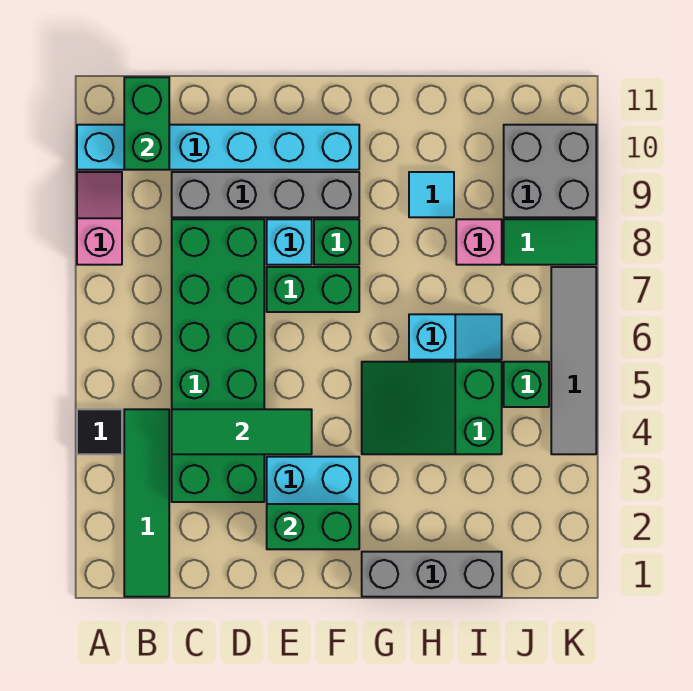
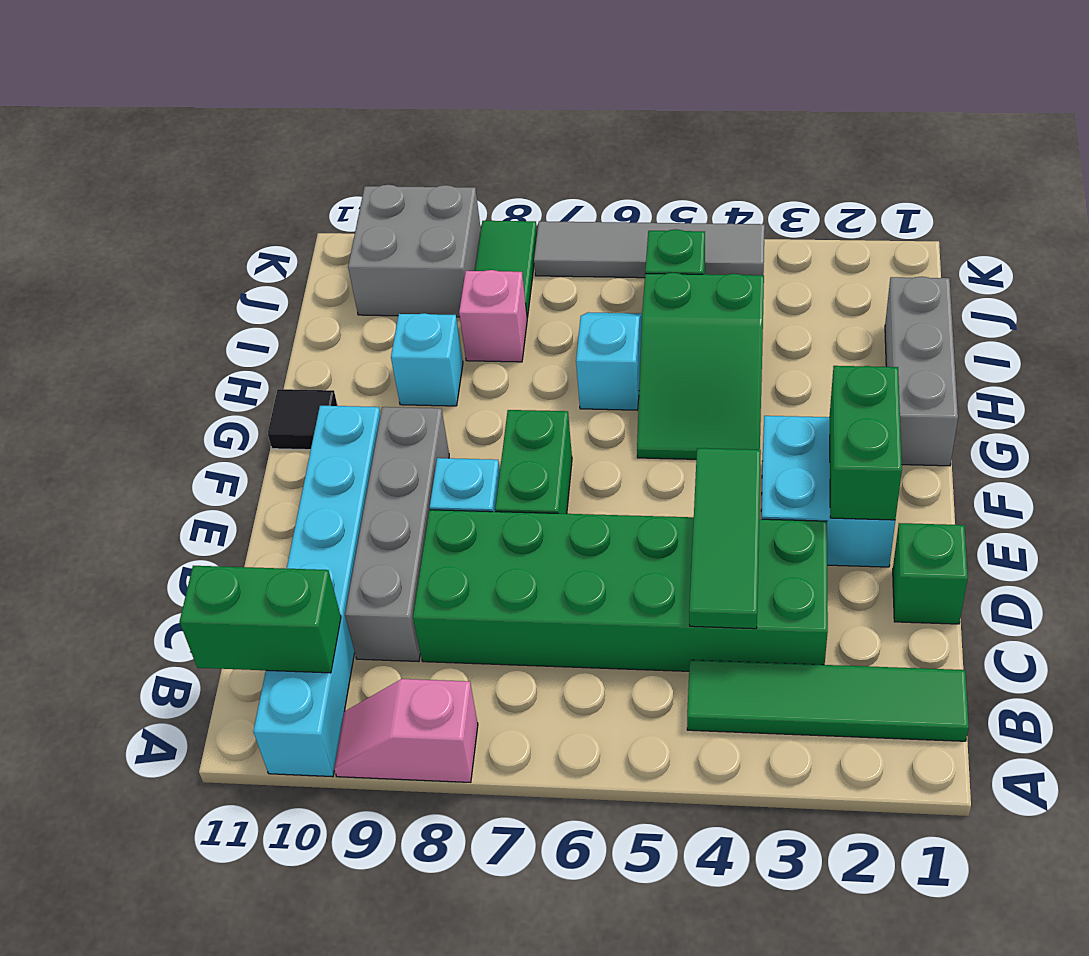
black tile A4 level 1 -> black tile G11 level 1
green brick F8 level 1 -> green brick D1 level 1
cyan tile H9 level 1 -> cyan brick H9 level 1

